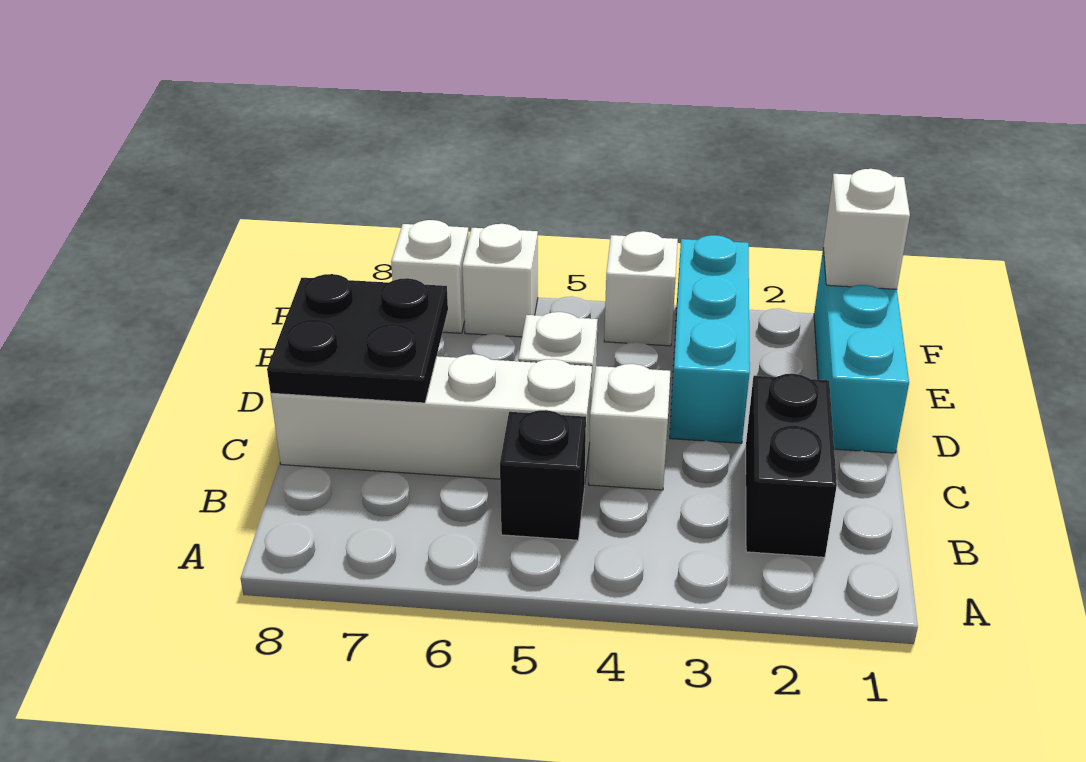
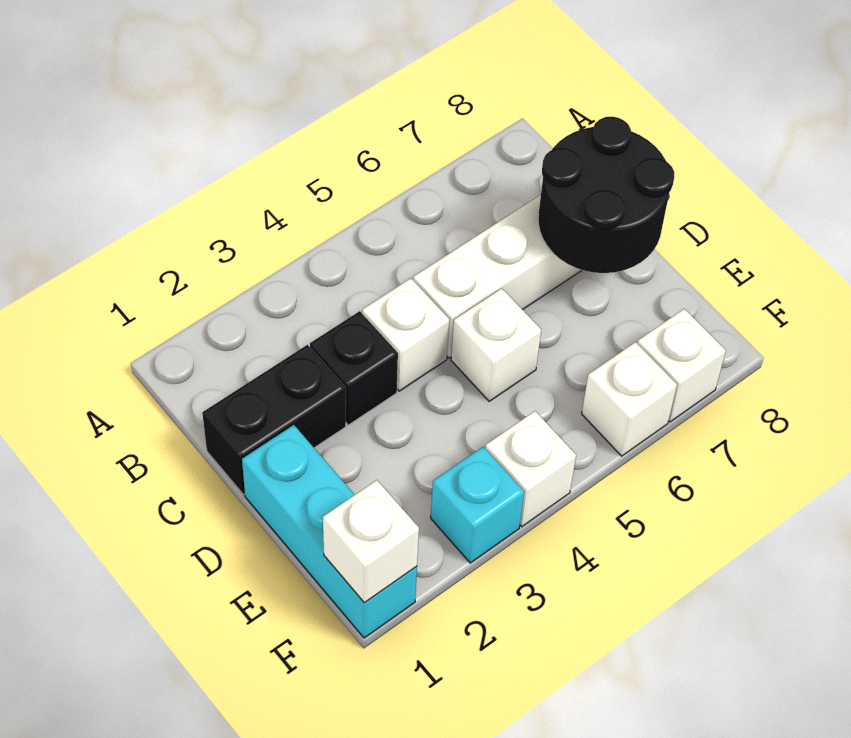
black brick B2:C2 level 1 -> black brick C1:C2 level 1
black brick B5 level 1 -> black brick C3 level 1
black plate C7:D8 level 2 -> black round brick C7:D8 level 2
cyan brick D3:F3 level 1 -> cyan brick F3 level 1

